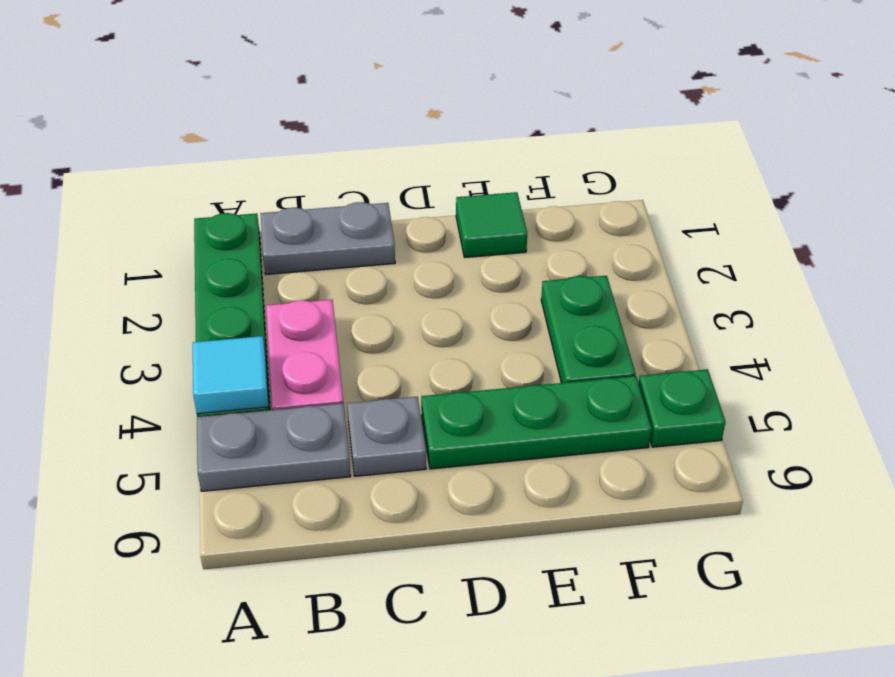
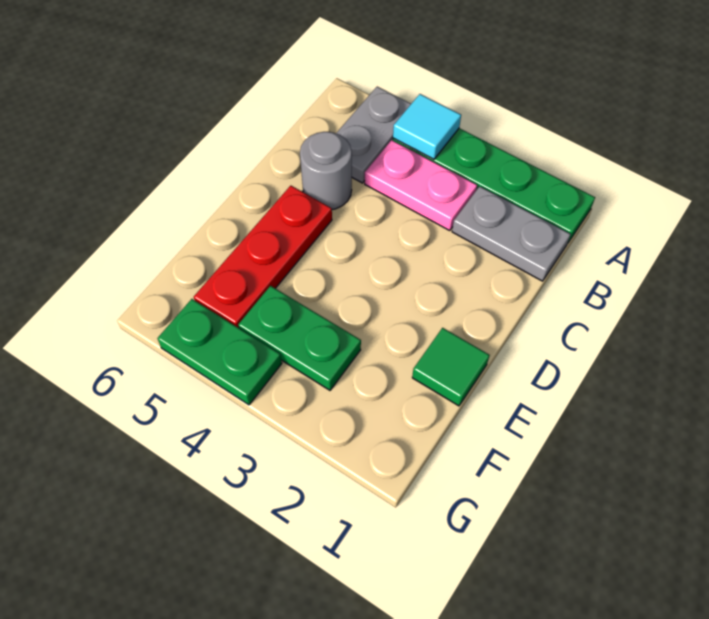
grey plate B1:C1 level 1 -> grey plate B1:B2 level 1
grey plate C5 level 1 -> grey round brick C5 level 1
green plate D5:F5 level 1 -> red plate D5:F5 level 1
green plate G5 level 1 -> green plate G4:G5 level 1

